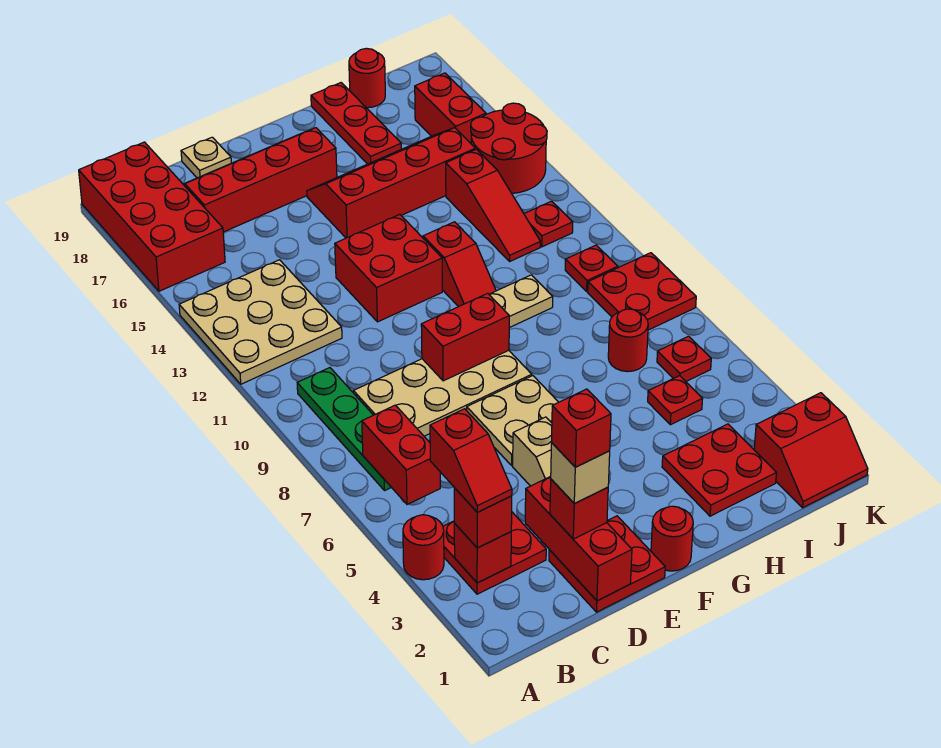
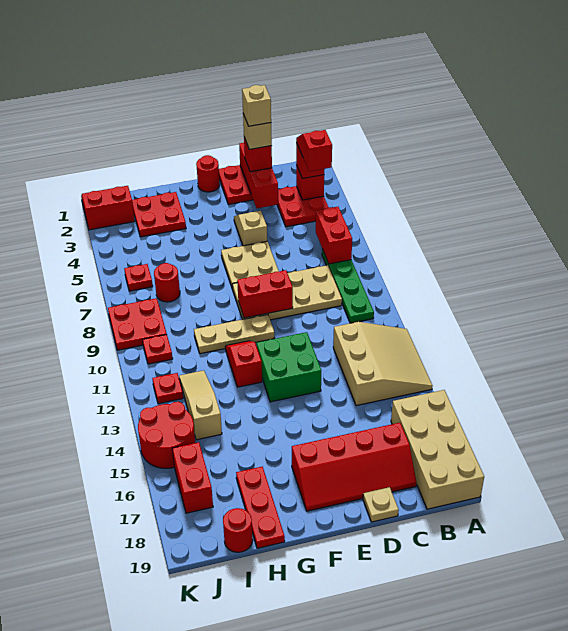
red round brick A4 level 1 -> none
tan plate A12:C14 level 1 -> tan slope A12:C14 level 1 top C
red brick A16:B19 level 1 -> tan brick A16:B19 level 1
red brick D2 level 5 -> tan brick D2 level 5
red brick E12:F13 level 1 -> green brick E12:F13 level 1
red slope F15:I16 level 1 top 15 -> none
red plate I5 level 1 -> none
red slope I12:I14 level 1 top 14 -> tan slope I12:I14 level 1 top 14

